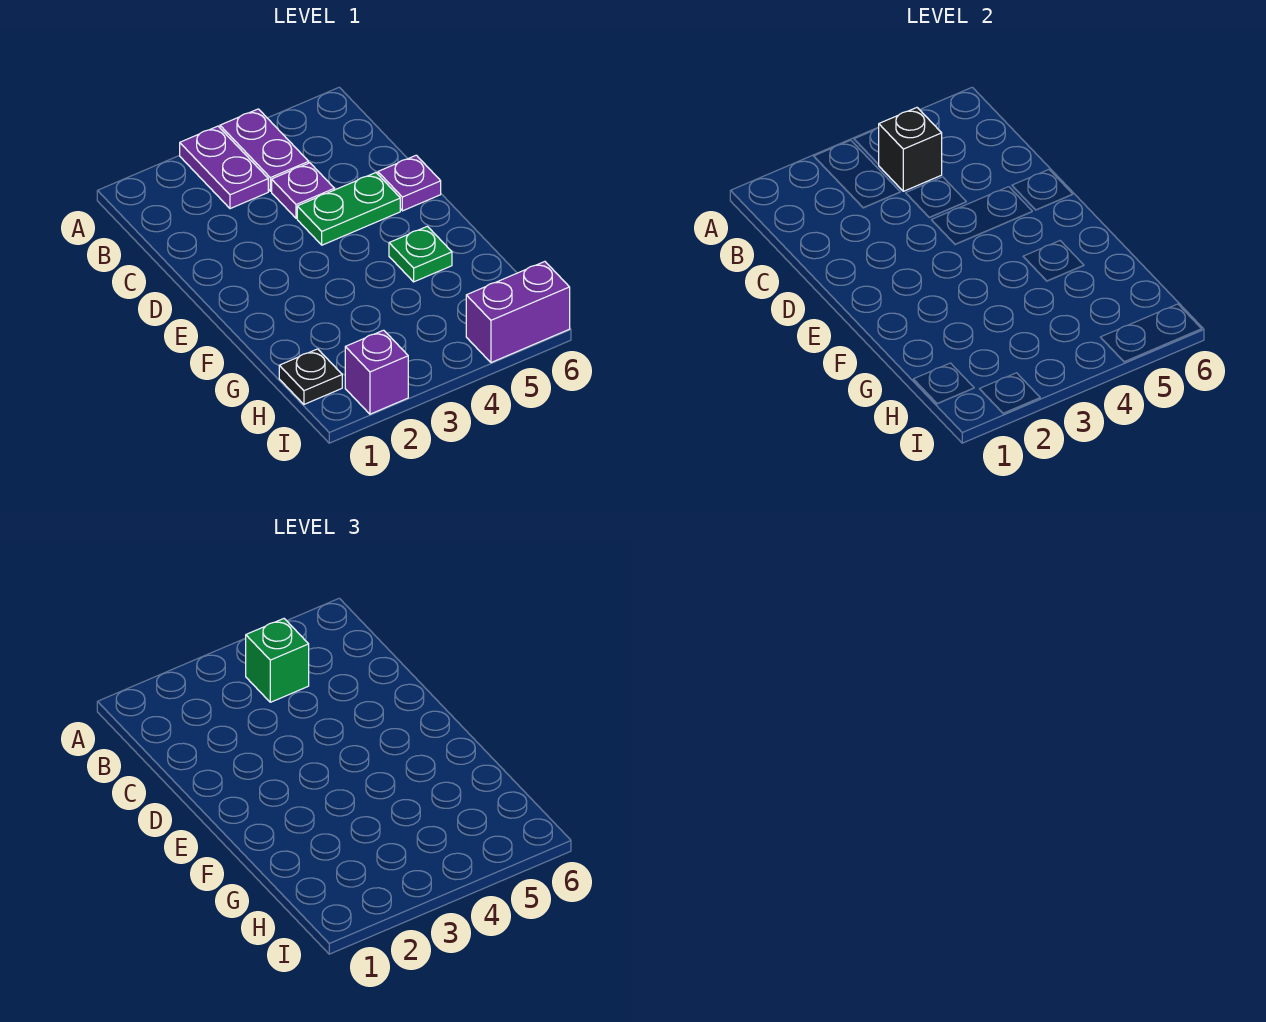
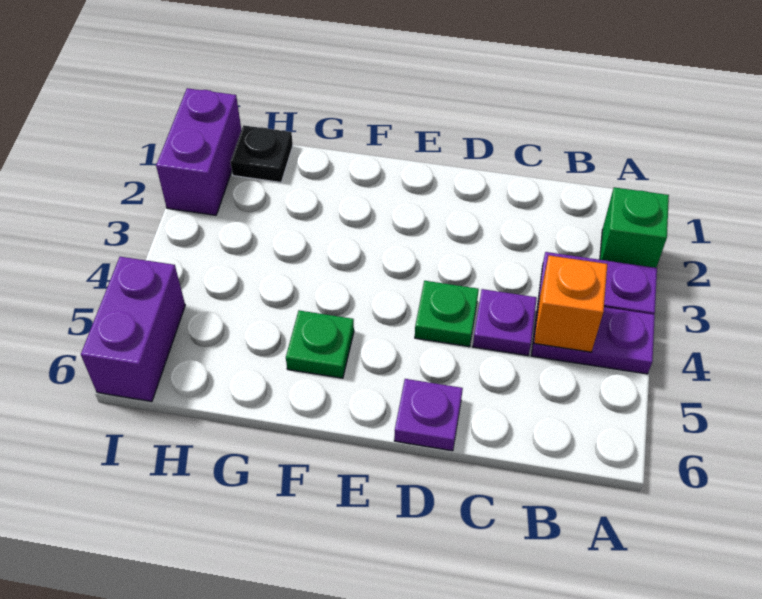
black brick B4 level 2 -> orange brick B4 level 2
green brick B4 level 3 -> green brick A2 level 1
green plate D4:D5 level 1 -> green plate D4 level 1
purple brick I2 level 1 -> purple brick I1:I2 level 1

